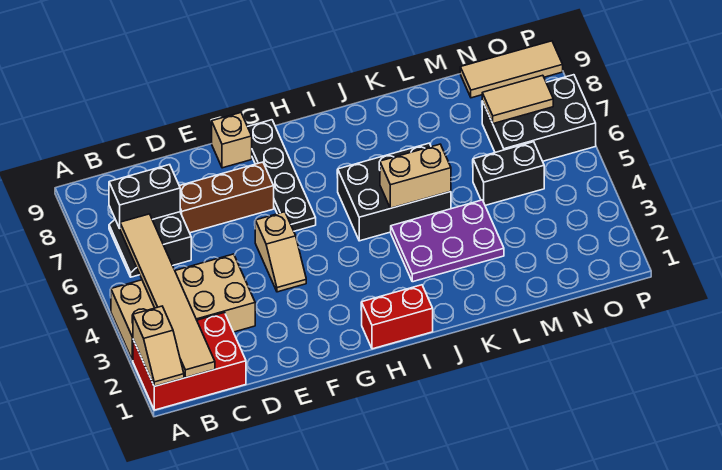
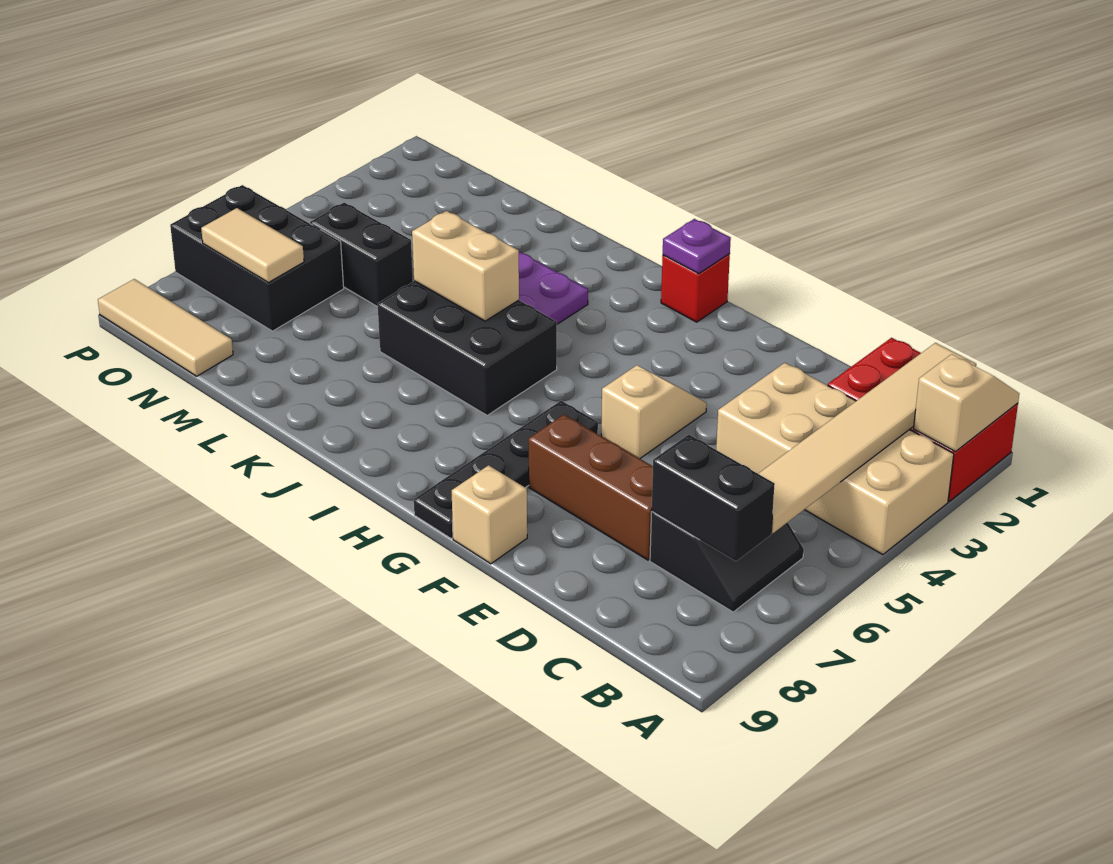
red brick H1:I1 level 1 -> red brick H1 level 1
none -> purple plate H1 level 2

